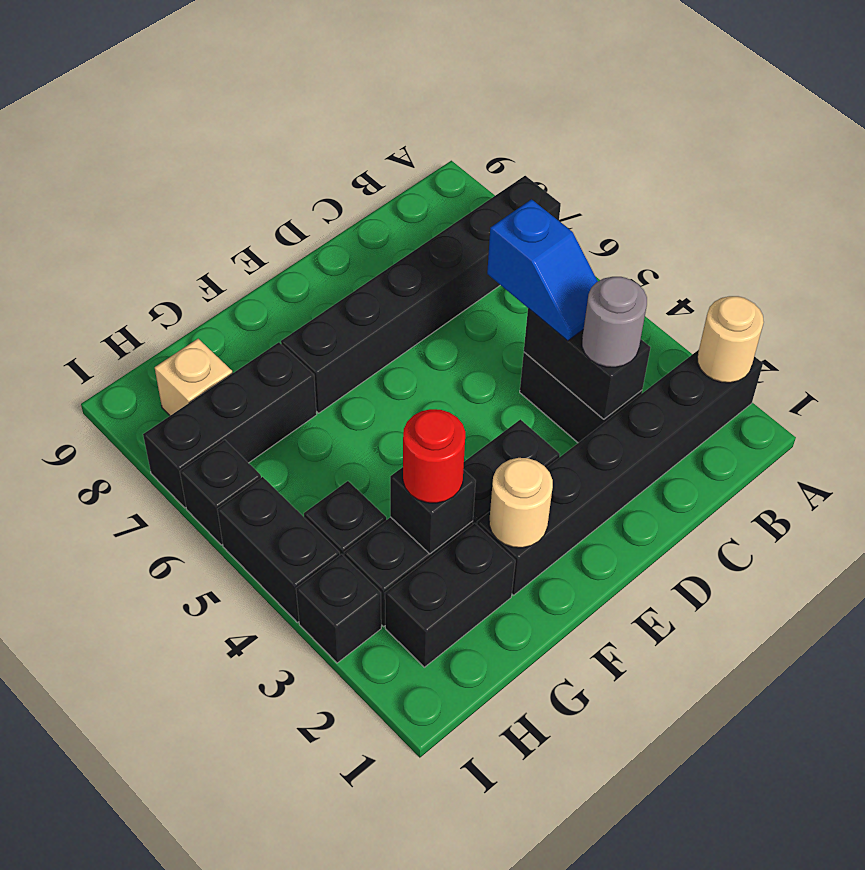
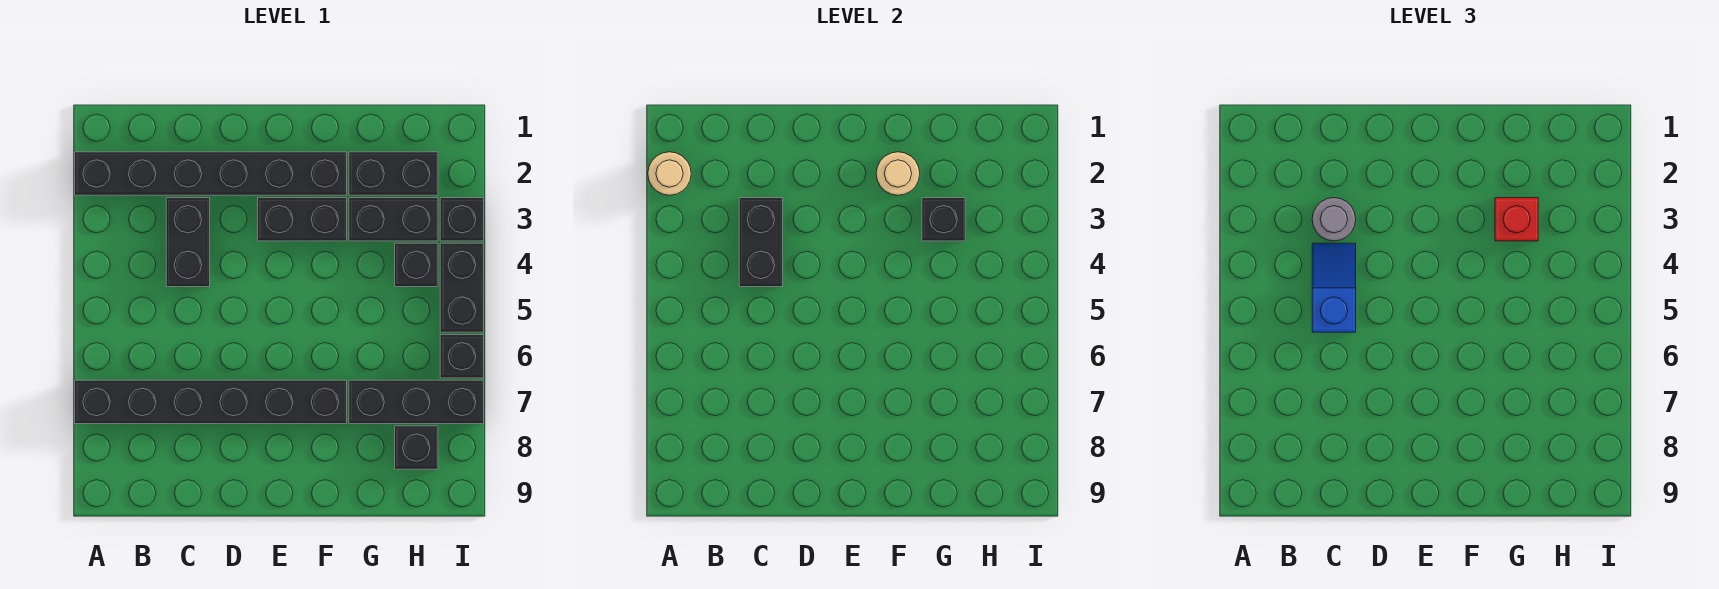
red round brick G3 level 3 -> red brick G3 level 3
tan brick H8 level 1 -> black brick H8 level 1

